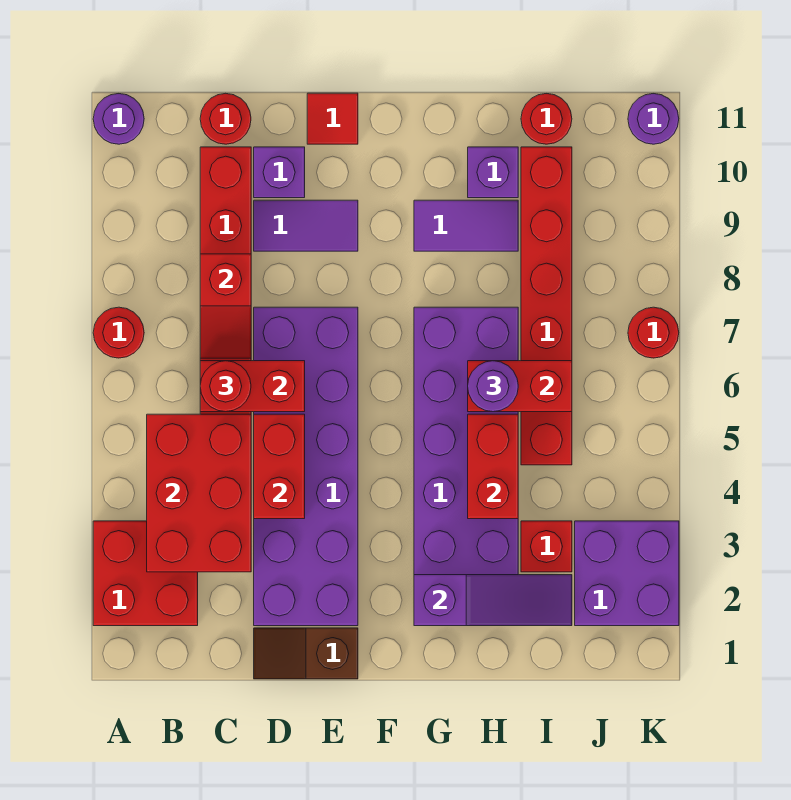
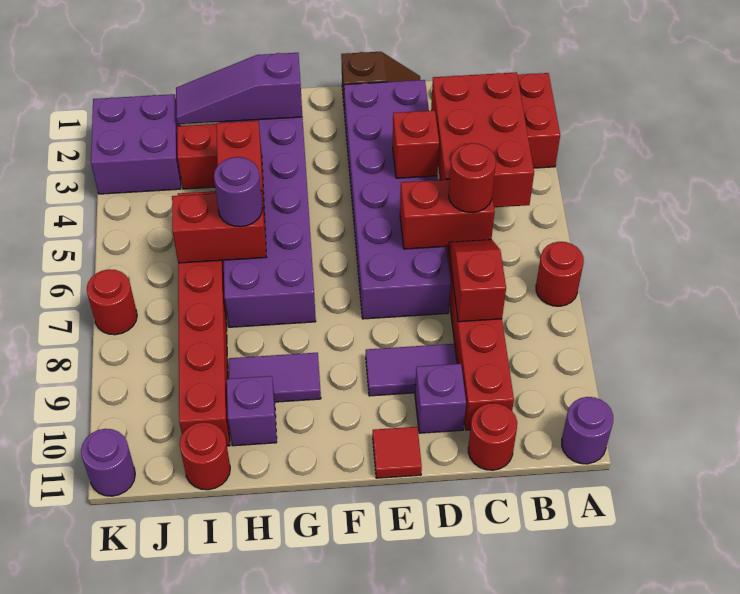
red brick D4:D5 level 2 -> red brick D4 level 2

